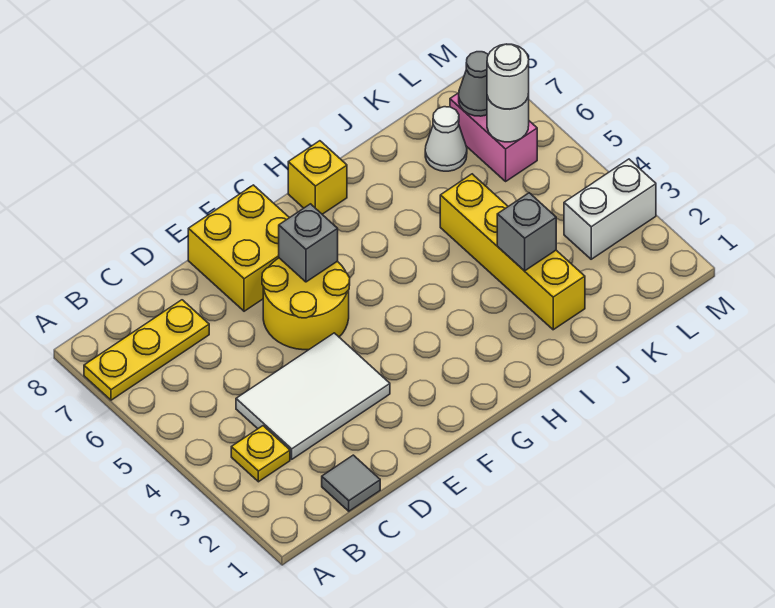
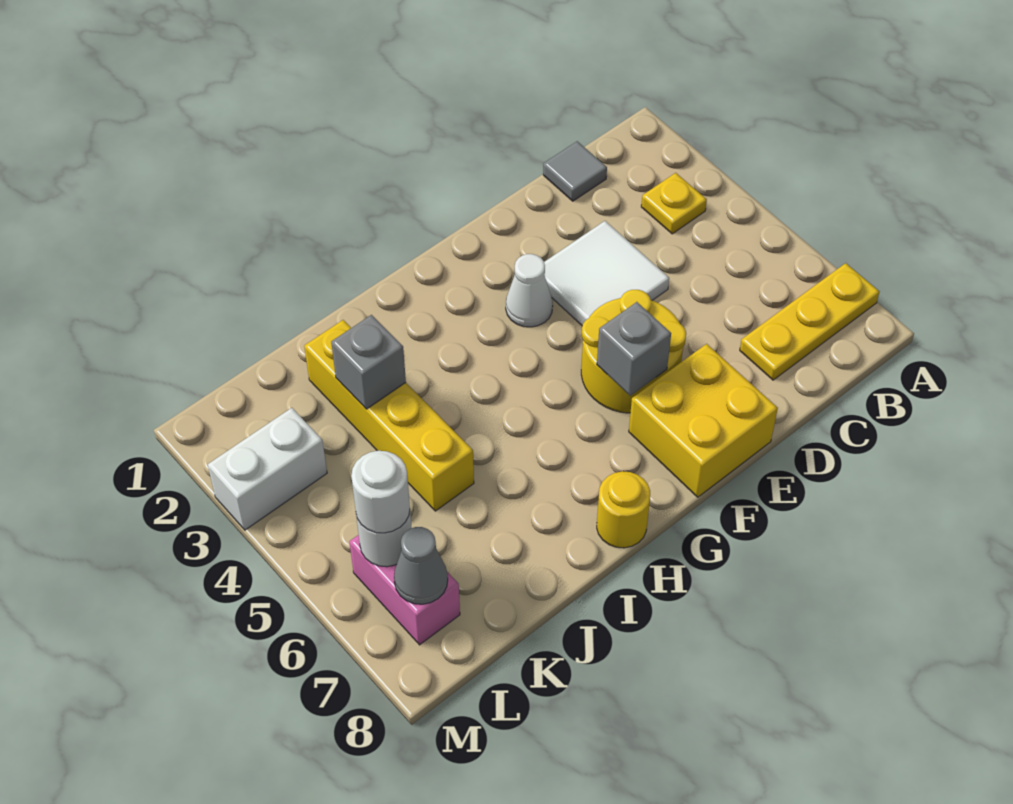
white tile C3:E4 level 1 -> white tile D3:E4 level 1
yellow brick H8 level 1 -> yellow round brick H8 level 1
white cone K7 level 1 -> white cone F3 level 1

